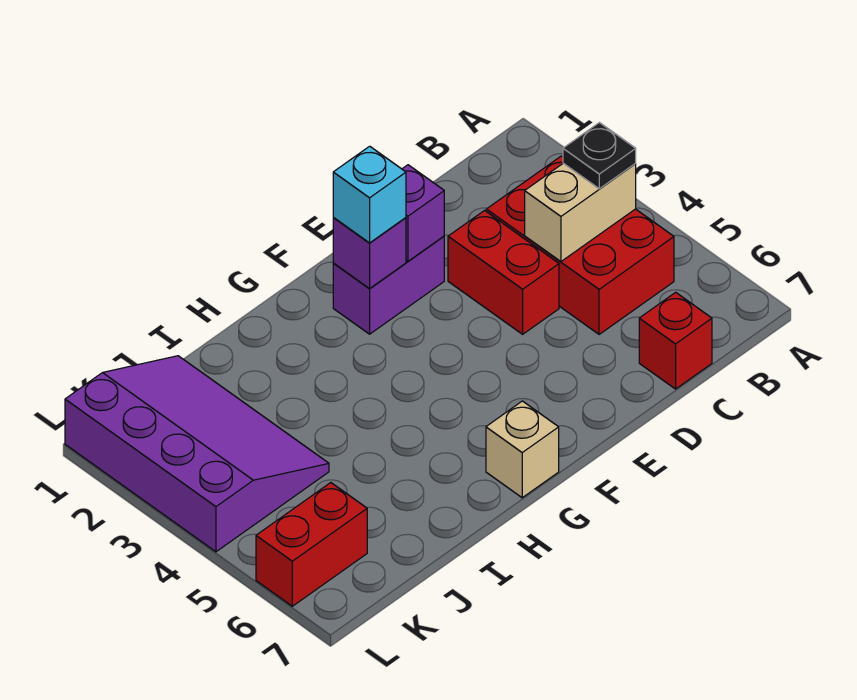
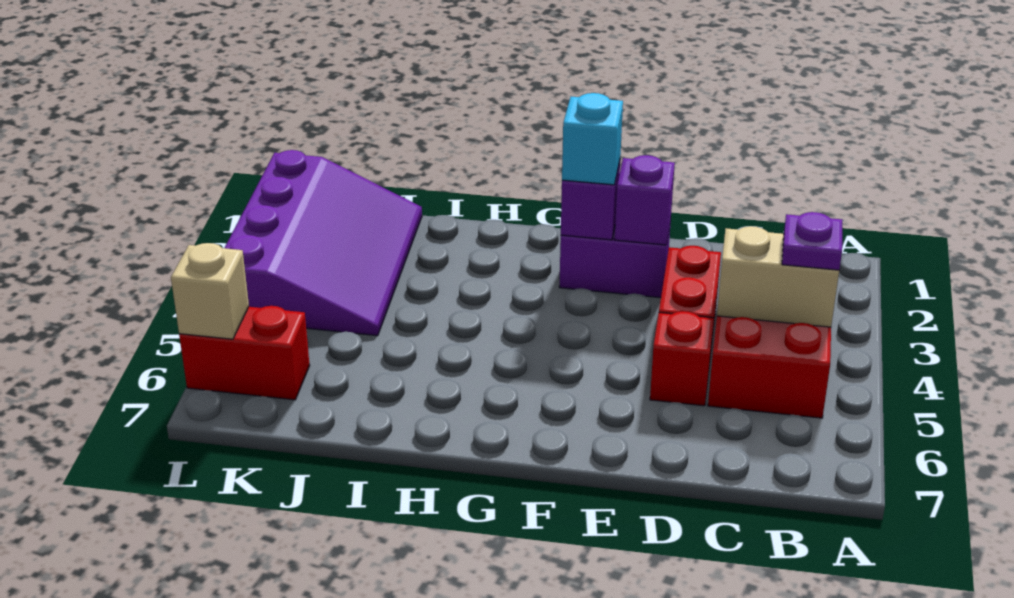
black plate B4 level 3 -> purple plate B4 level 3
red brick C7 level 1 -> red brick D5 level 1
tan brick G7 level 1 -> tan brick L6 level 2

